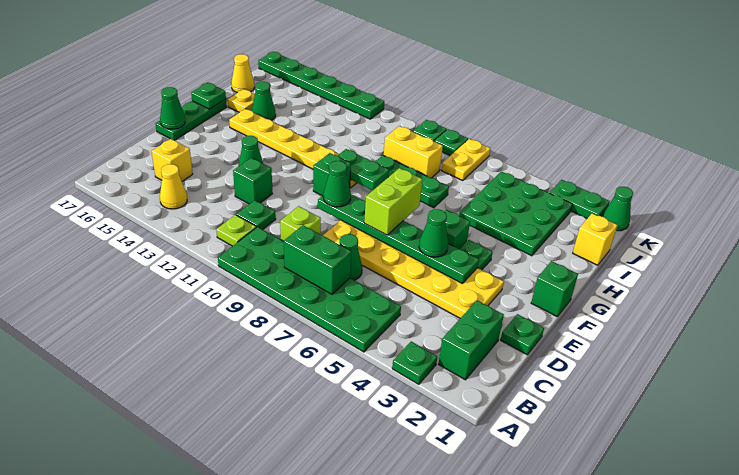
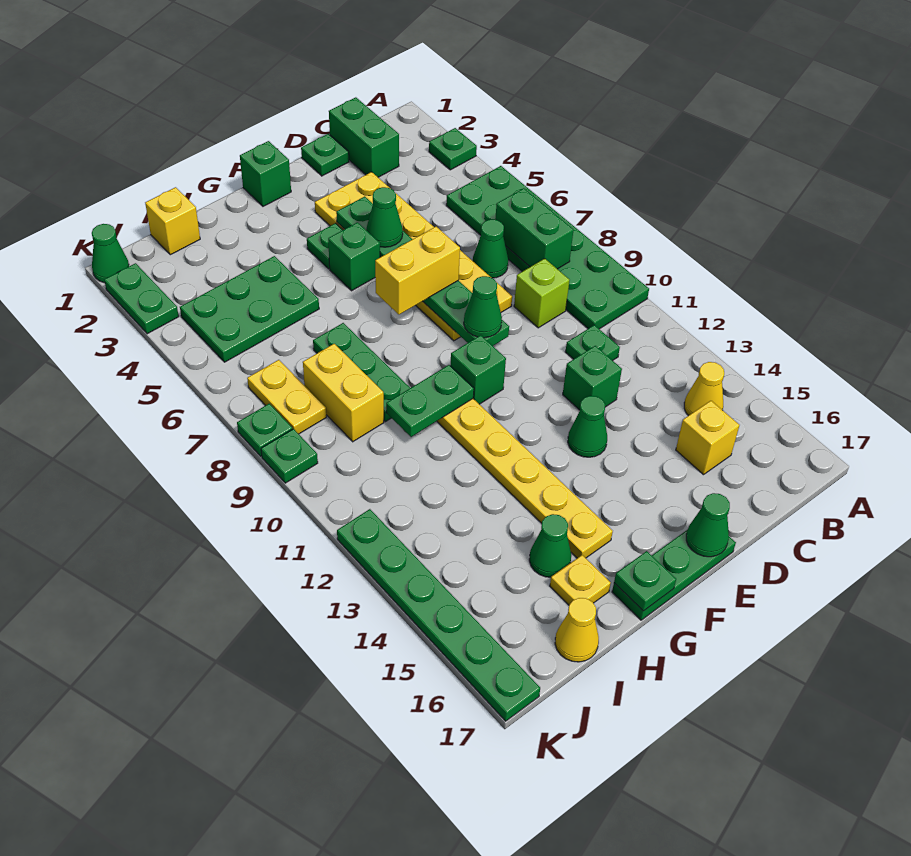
green brick B2:C2 level 1 -> green brick C1:C2 level 1
lime plate B11 level 1 -> none
lime brick E7:F7 level 3 -> yellow brick E7:F7 level 3
green plate G9:G10 level 2 -> green plate G10:H10 level 2
green plate H3:J5 level 1 -> green plate H4:J5 level 1
yellow plate J7:K7 level 1 -> yellow plate J7:J8 level 1

